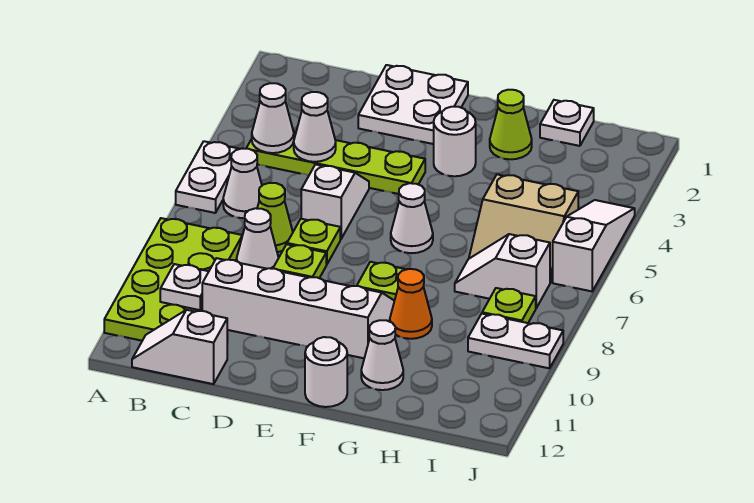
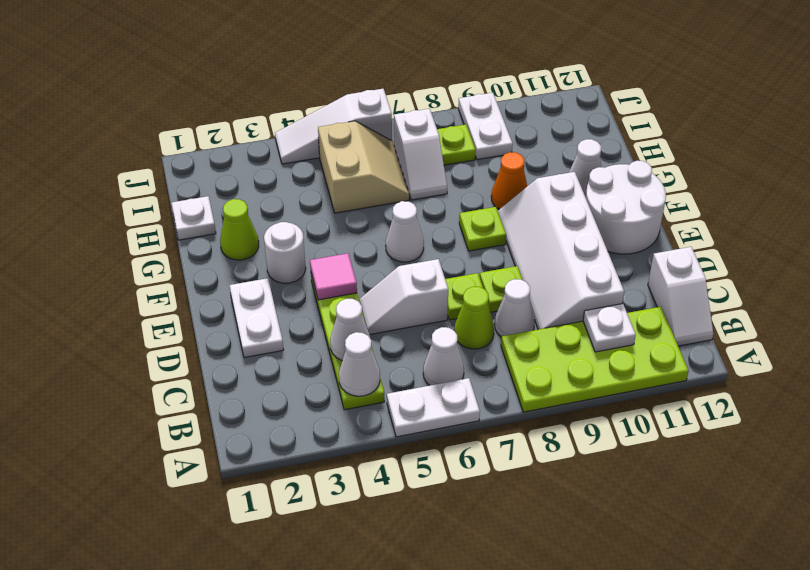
white plate D1:E2 level 1 -> white plate D2:E2 level 1
none -> pink tile E4 level 2
white round brick F12 level 1 -> white round brick E11:F12 level 1

